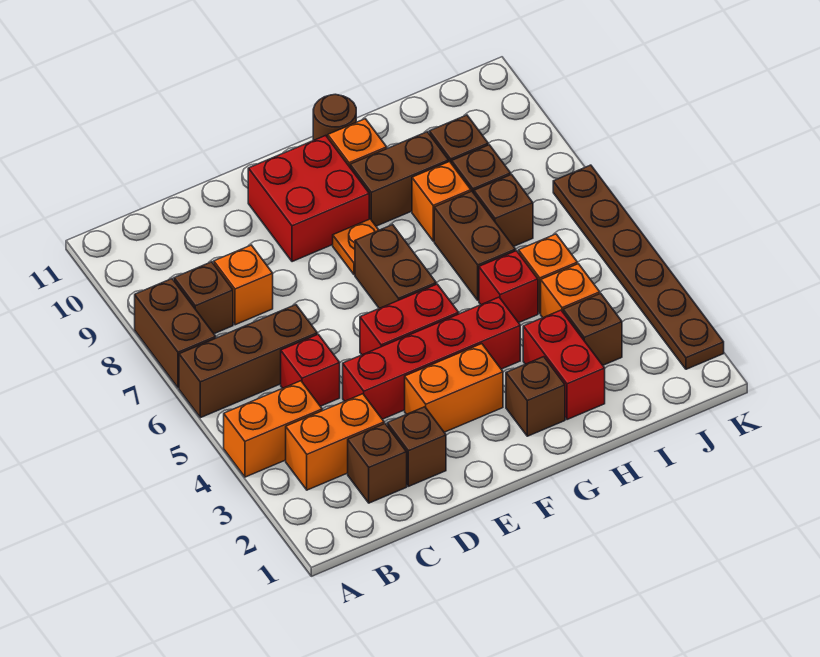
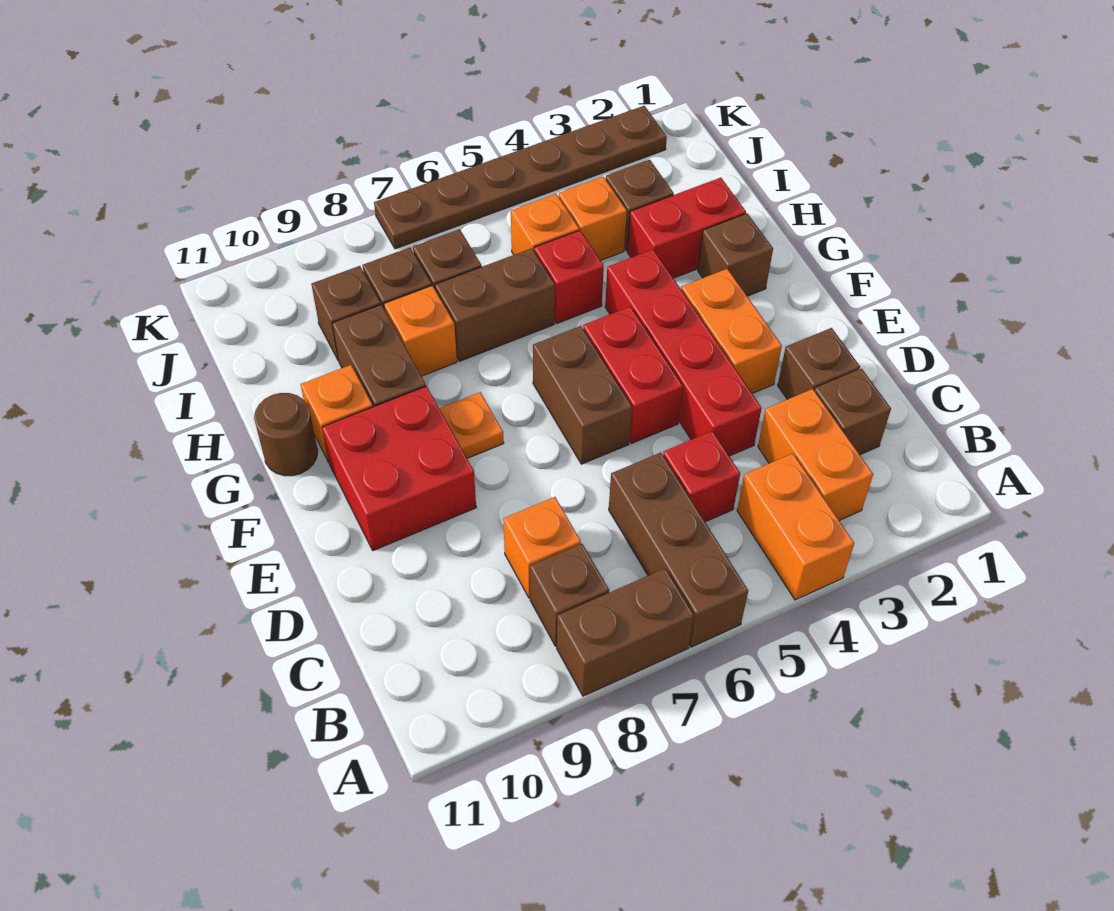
brown brick F6:F7 level 1 -> brown brick E6:F6 level 1

